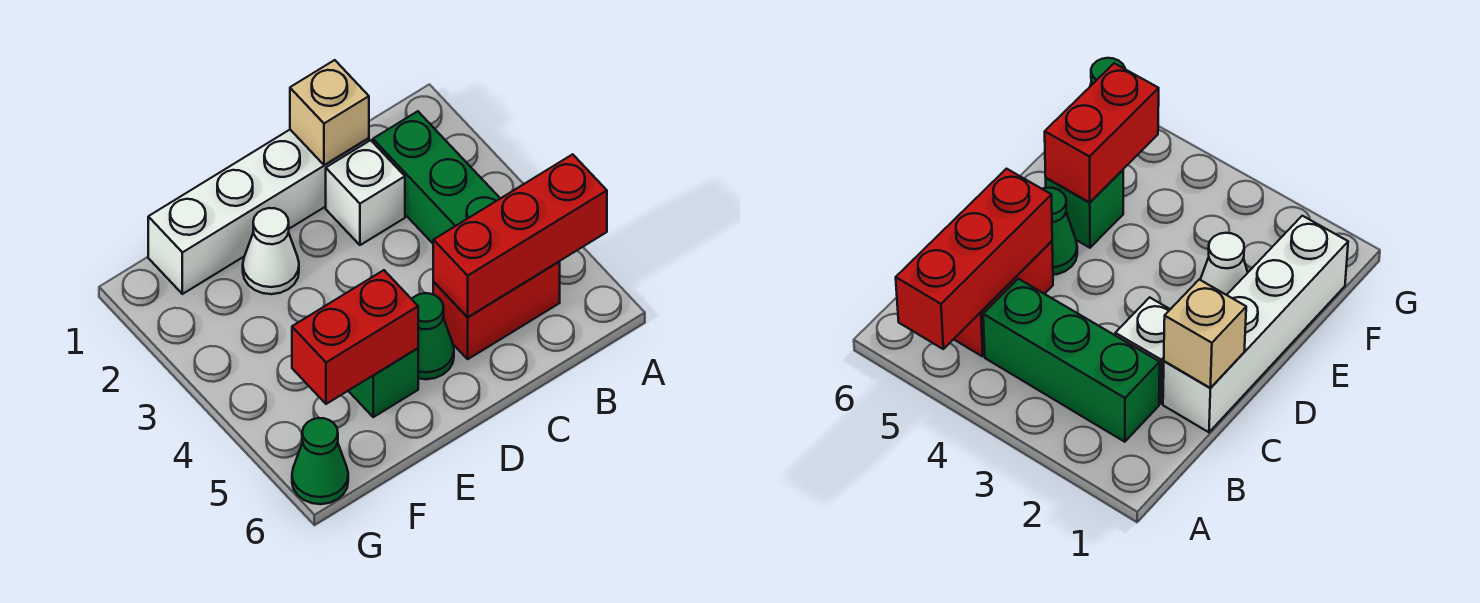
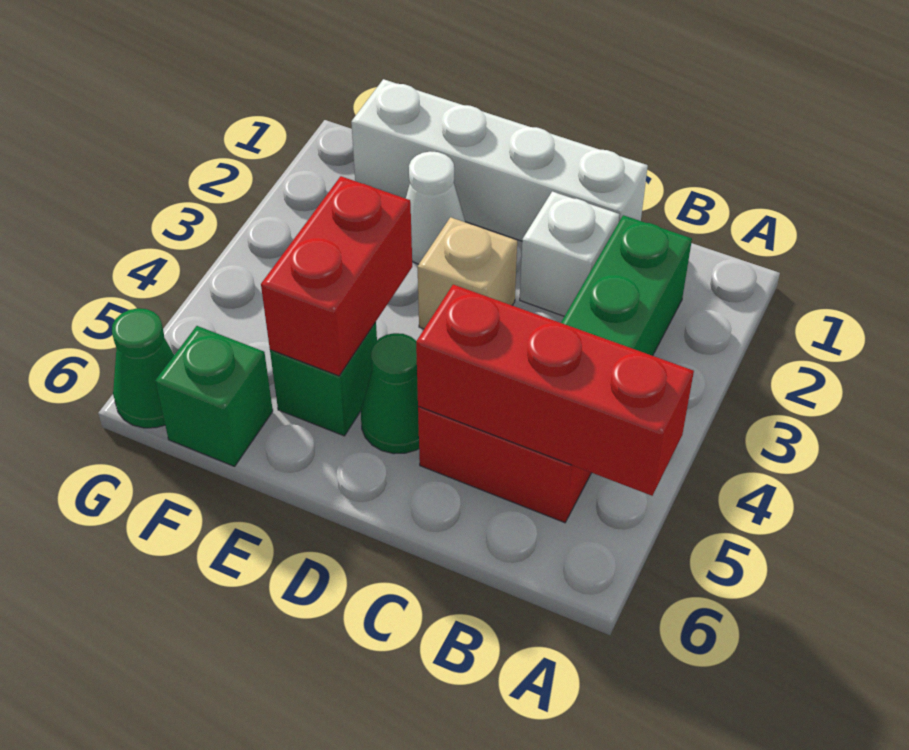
tan brick C1 level 2 -> tan brick D3 level 1
red brick E5:F5 level 2 -> red brick E4:E5 level 2
none -> green brick F6 level 1

